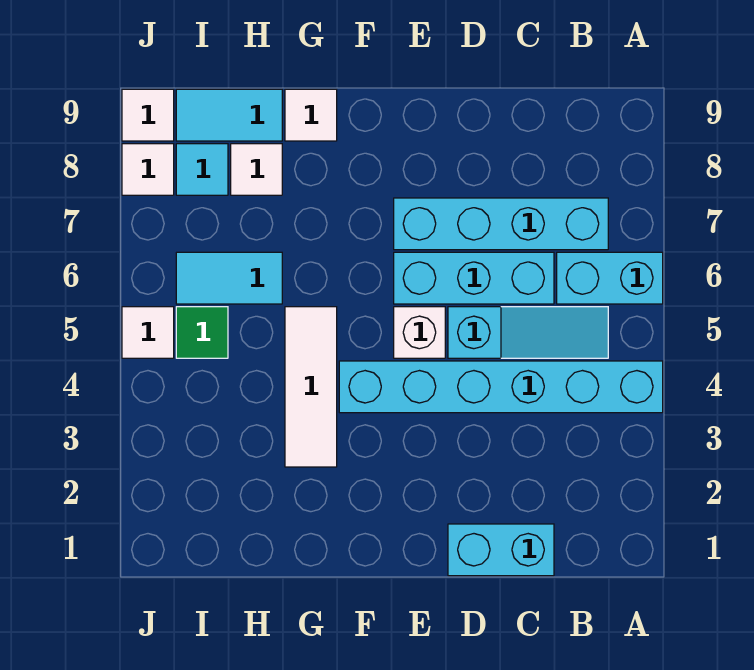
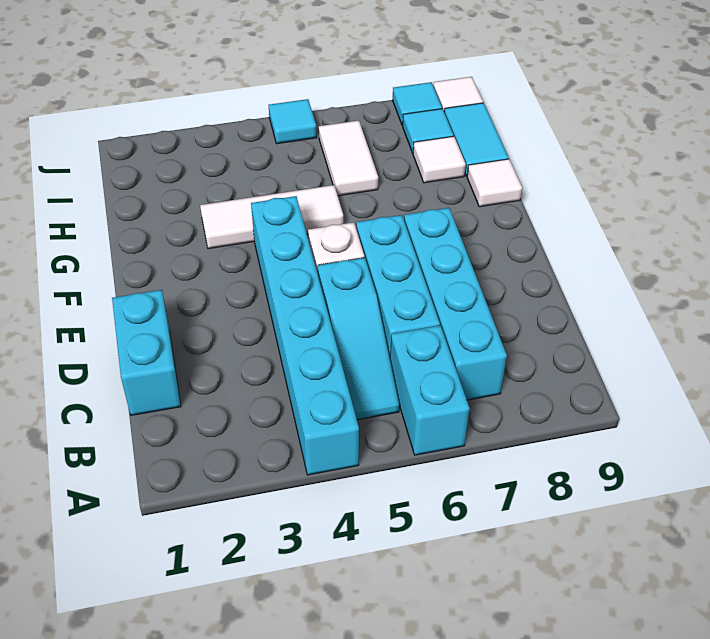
cyan tile H6:I6 level 1 -> white tile H6:I6 level 1
green tile I5 level 1 -> none
white tile J5 level 1 -> cyan tile J5 level 1
white tile J8 level 1 -> cyan tile J8 level 1

